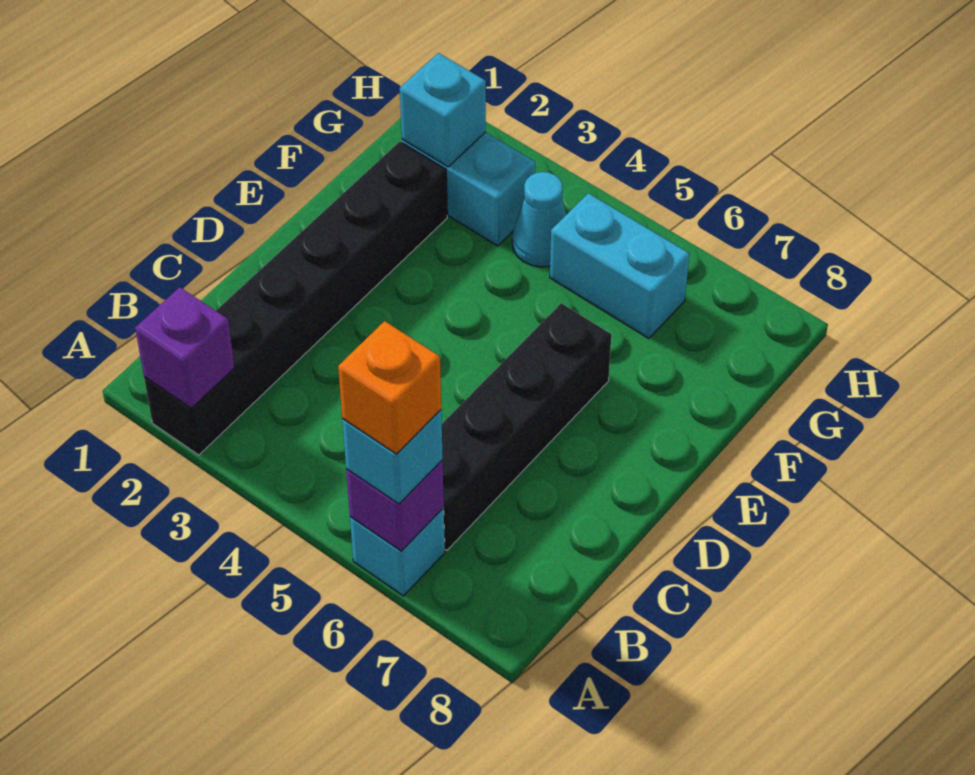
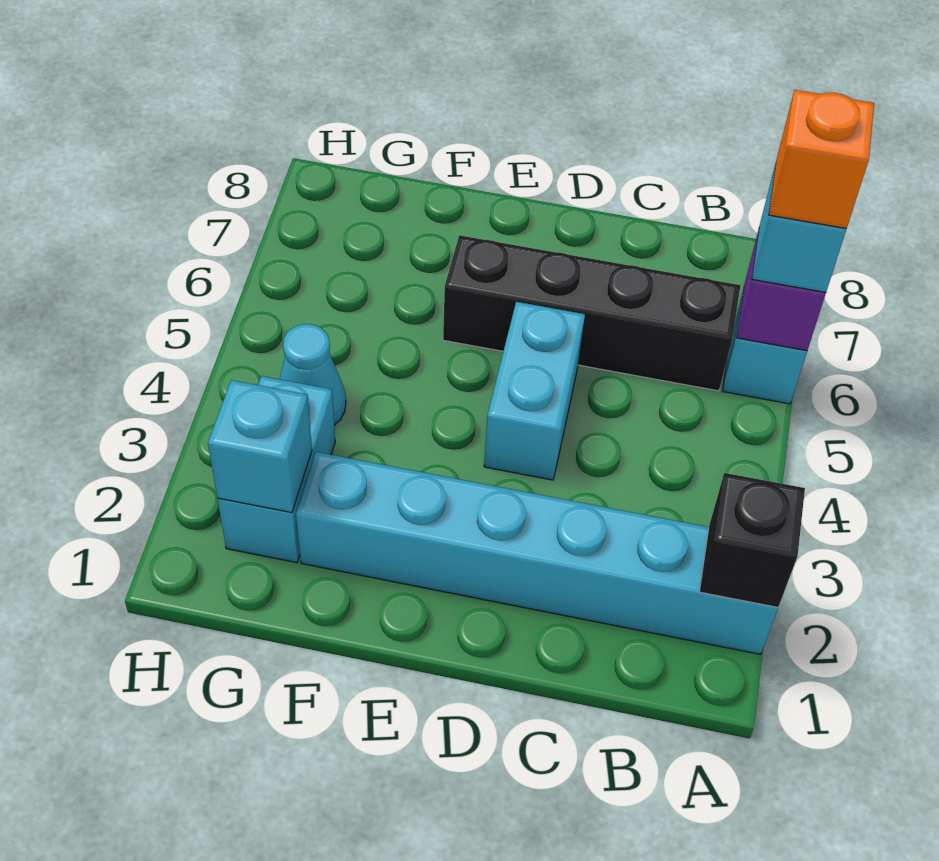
black brick A2:F2 level 1 -> cyan brick A2:F2 level 1
purple brick A2 level 2 -> black brick A2 level 2
cyan brick G5:G6 level 1 -> cyan brick D4:D5 level 1

